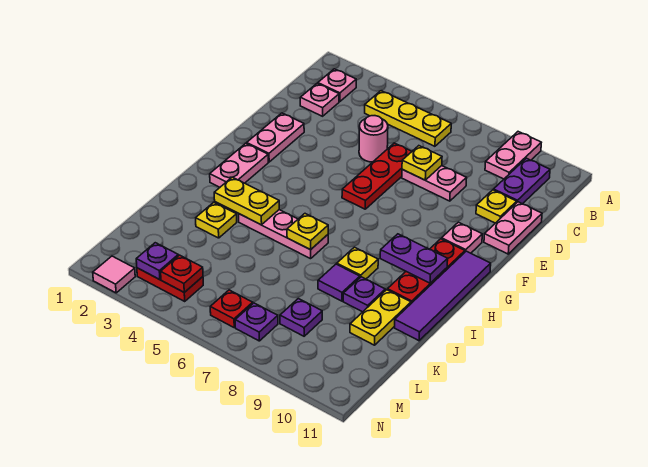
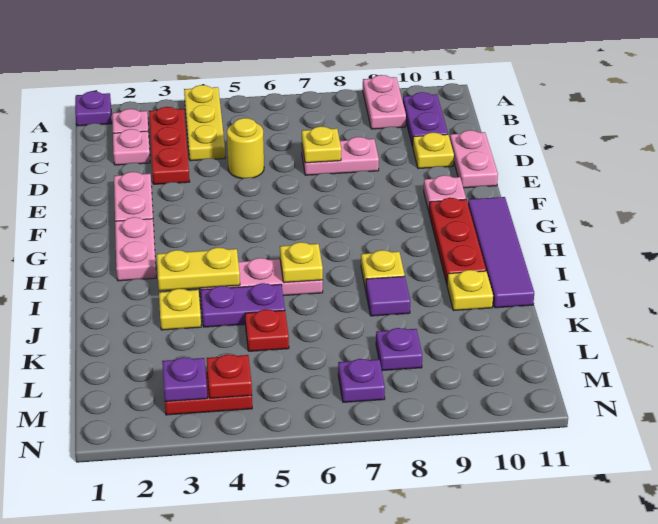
yellow plate B4:B6 level 1 -> yellow plate A4:C4 level 1
pink round brick D5 level 1 -> yellow round brick D5 level 1
red plate D6:F6 level 1 -> red plate B3:D3 level 1
purple plate H9:H10 level 2 -> purple plate J4:J5 level 1
purple plate J9 level 1 -> purple plate A1 level 1
yellow plate J10:K10 level 1 -> yellow plate J10 level 1
red plate M6 level 1 -> red plate K5 level 1
pink tile N2 level 1 -> none

